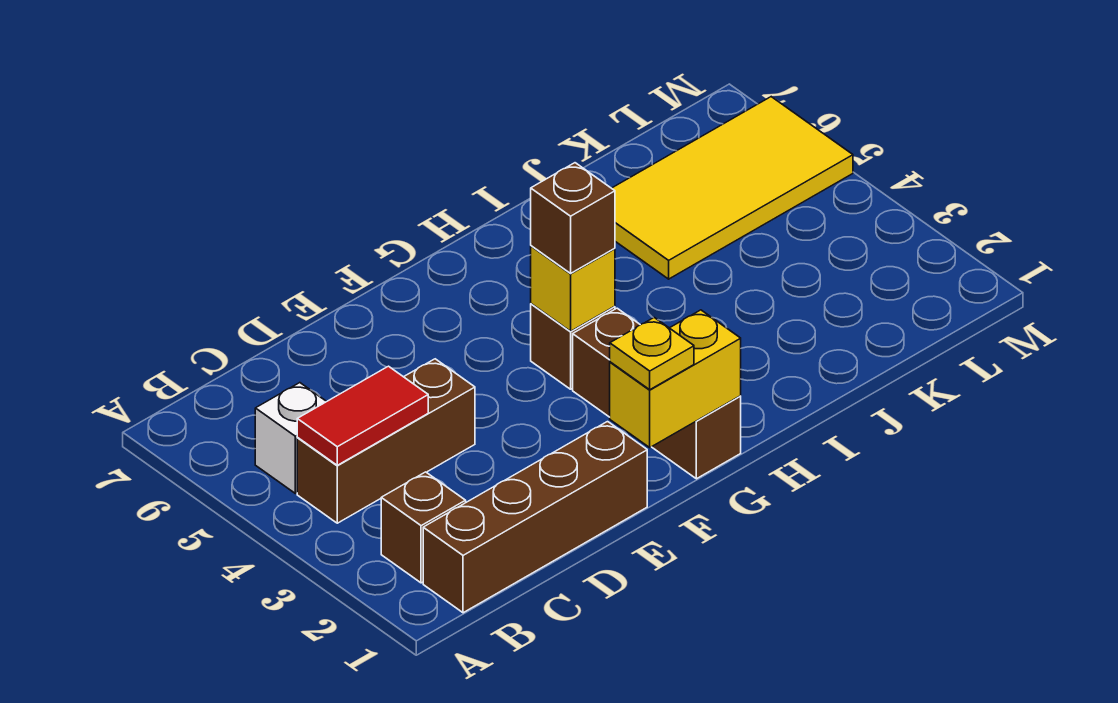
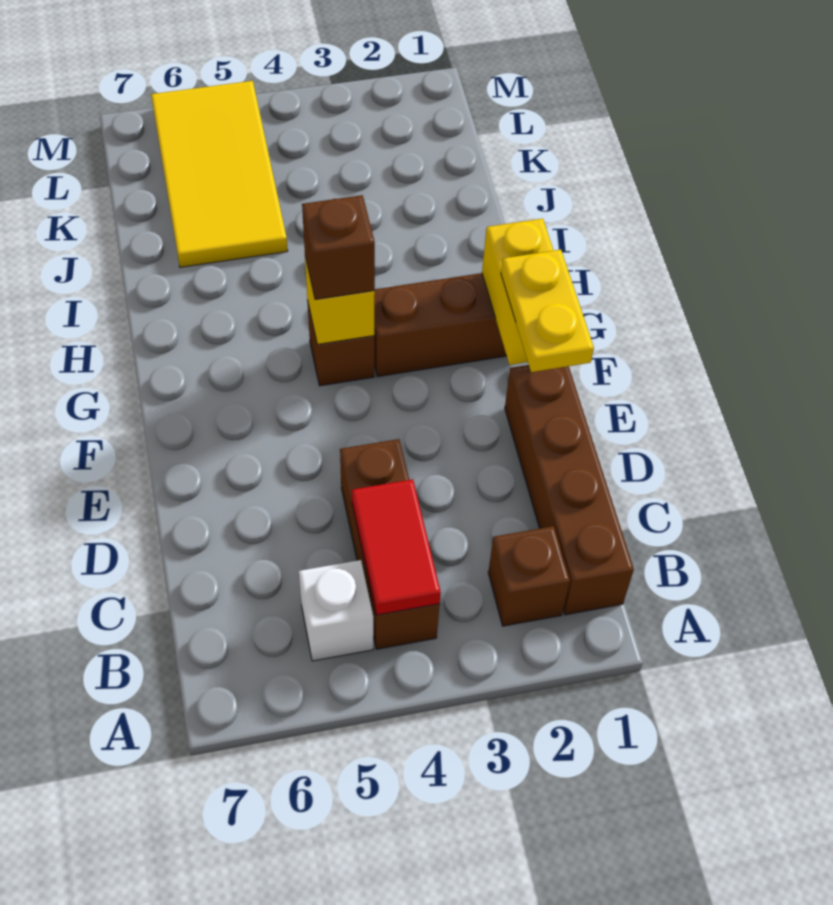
yellow plate F1 level 3 -> yellow plate E1:F1 level 3

